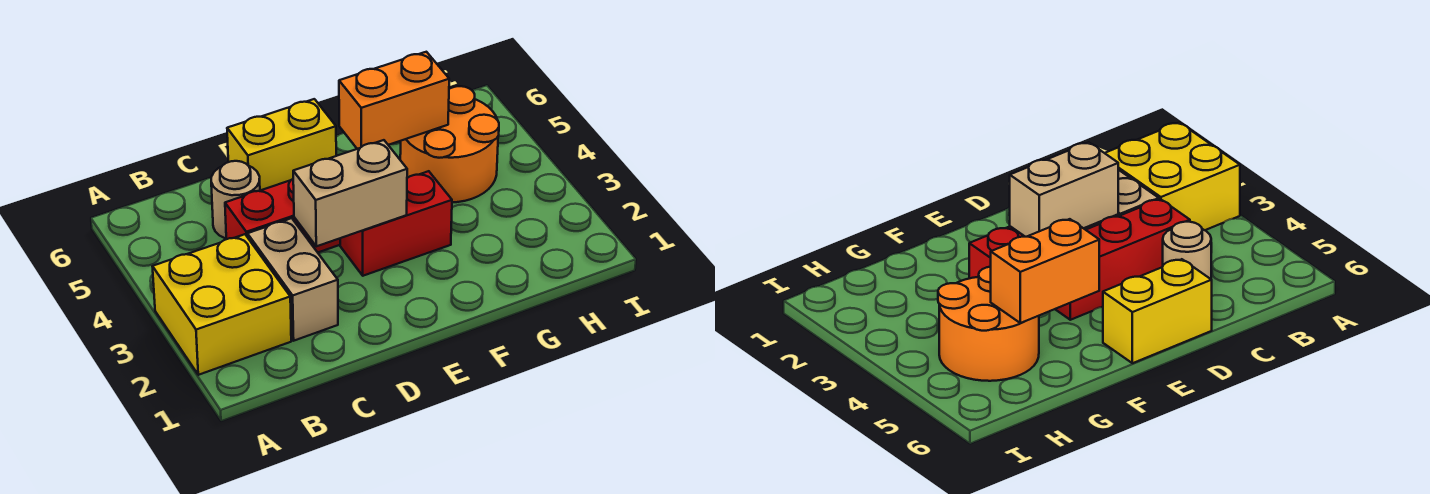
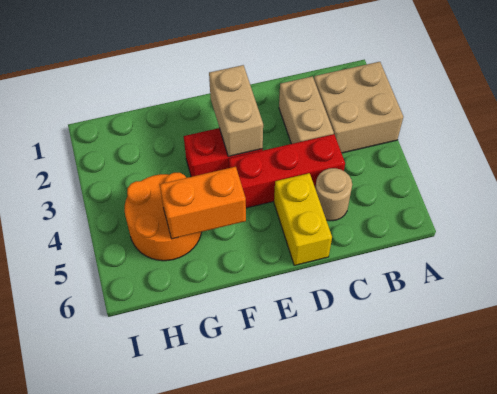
yellow brick A2:B3 level 1 -> tan brick A2:B3 level 1
tan brick D3:E3 level 2 -> tan brick E2:E3 level 2
yellow brick D6:E6 level 1 -> yellow brick D5:D6 level 1

